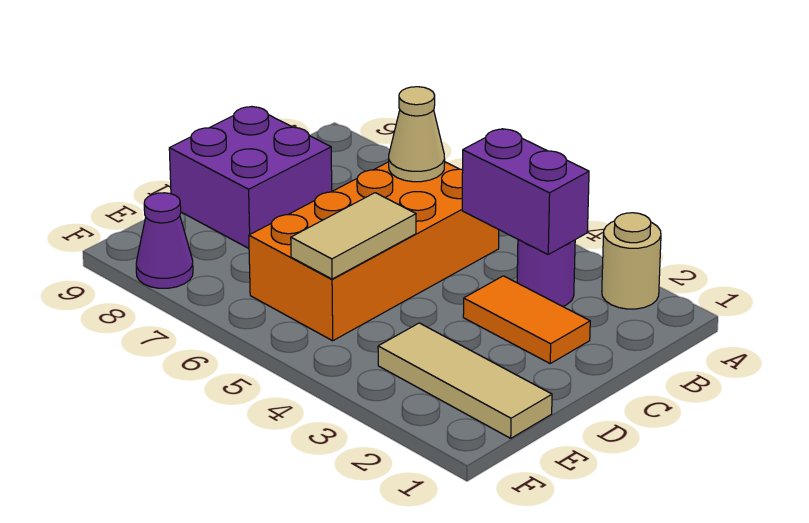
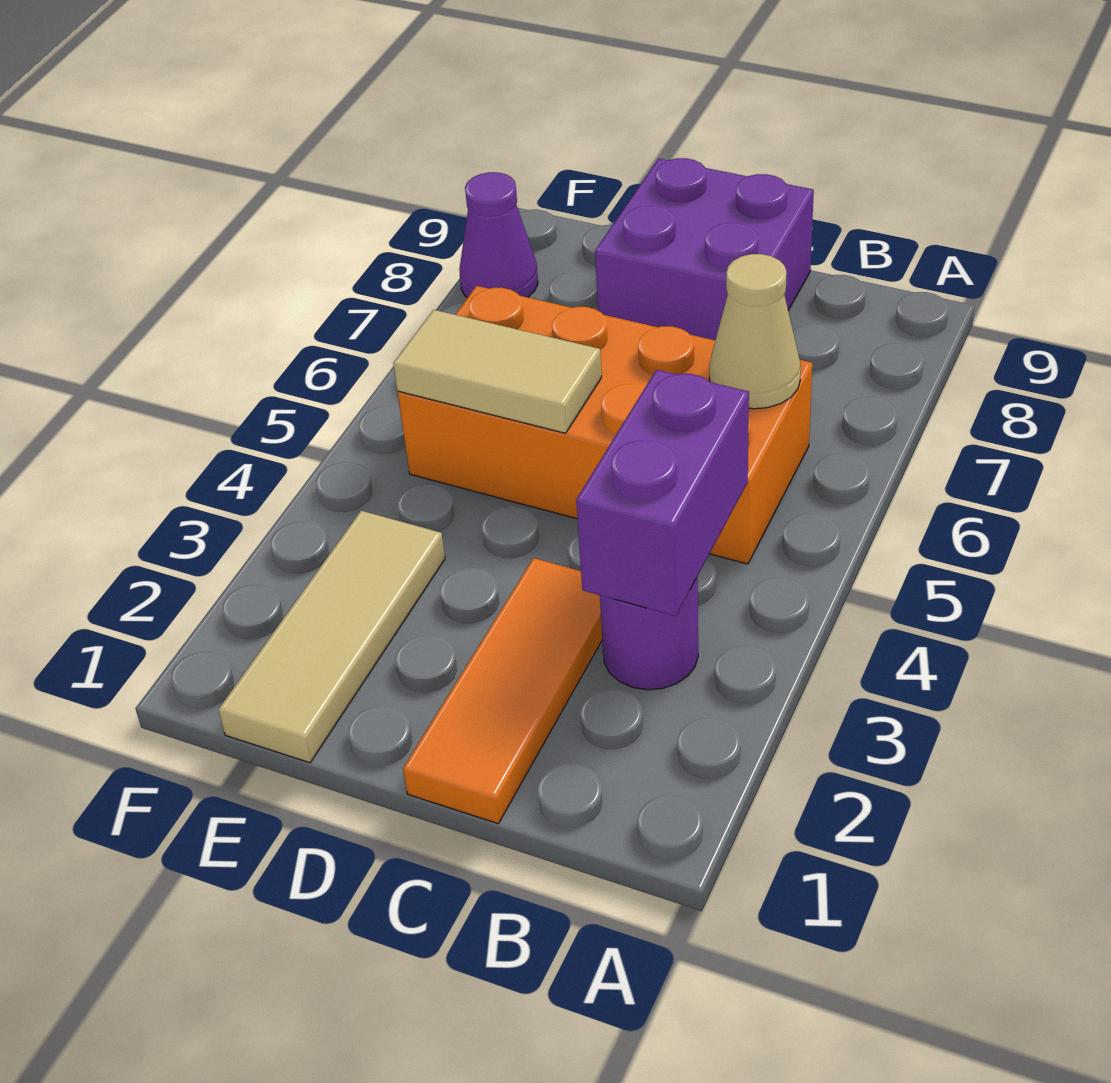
tan round brick A2 level 1 -> none
orange tile C2:C3 level 1 -> orange tile C1:C3 level 1

